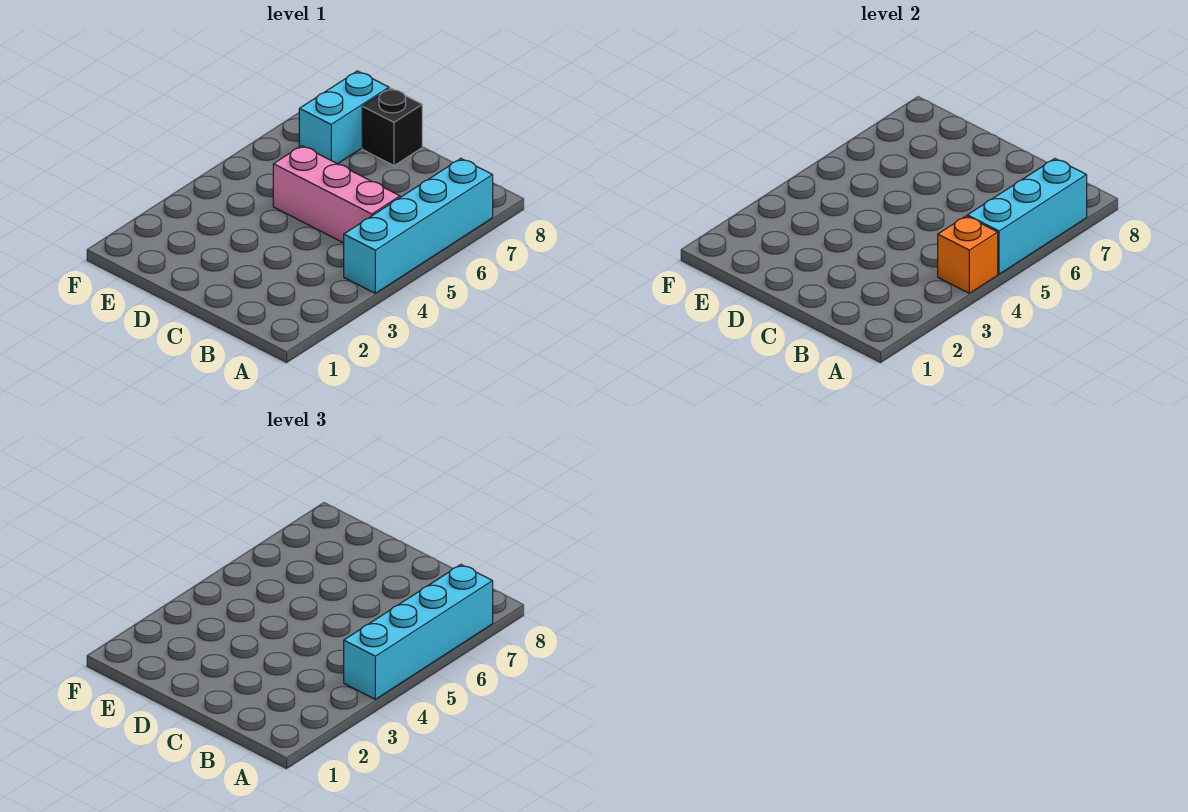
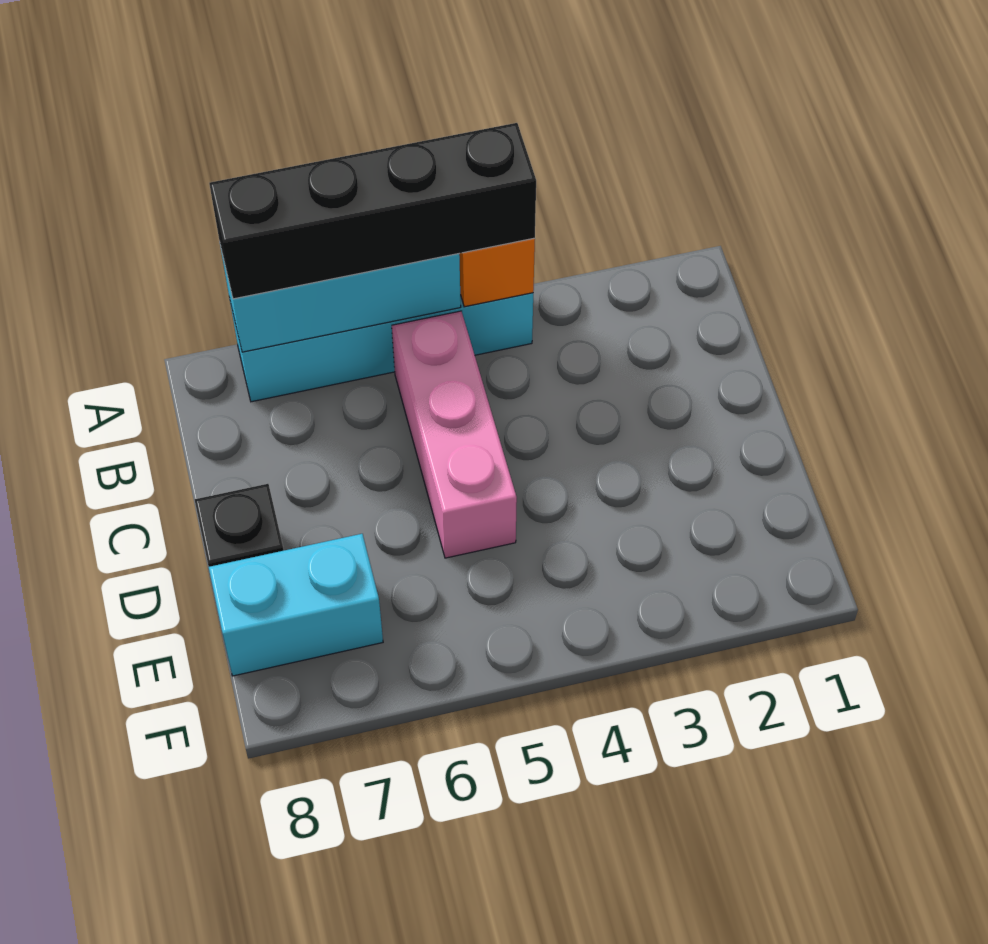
cyan brick A4:A7 level 3 -> black brick A4:A7 level 3

